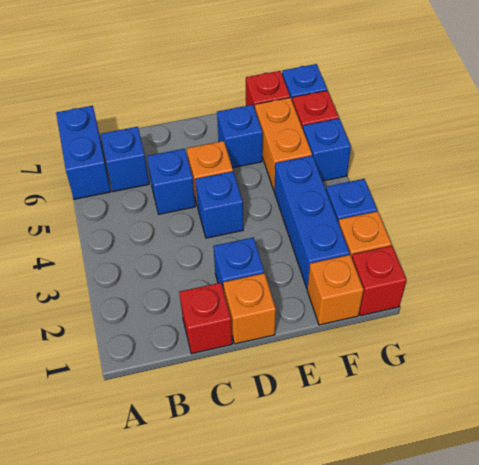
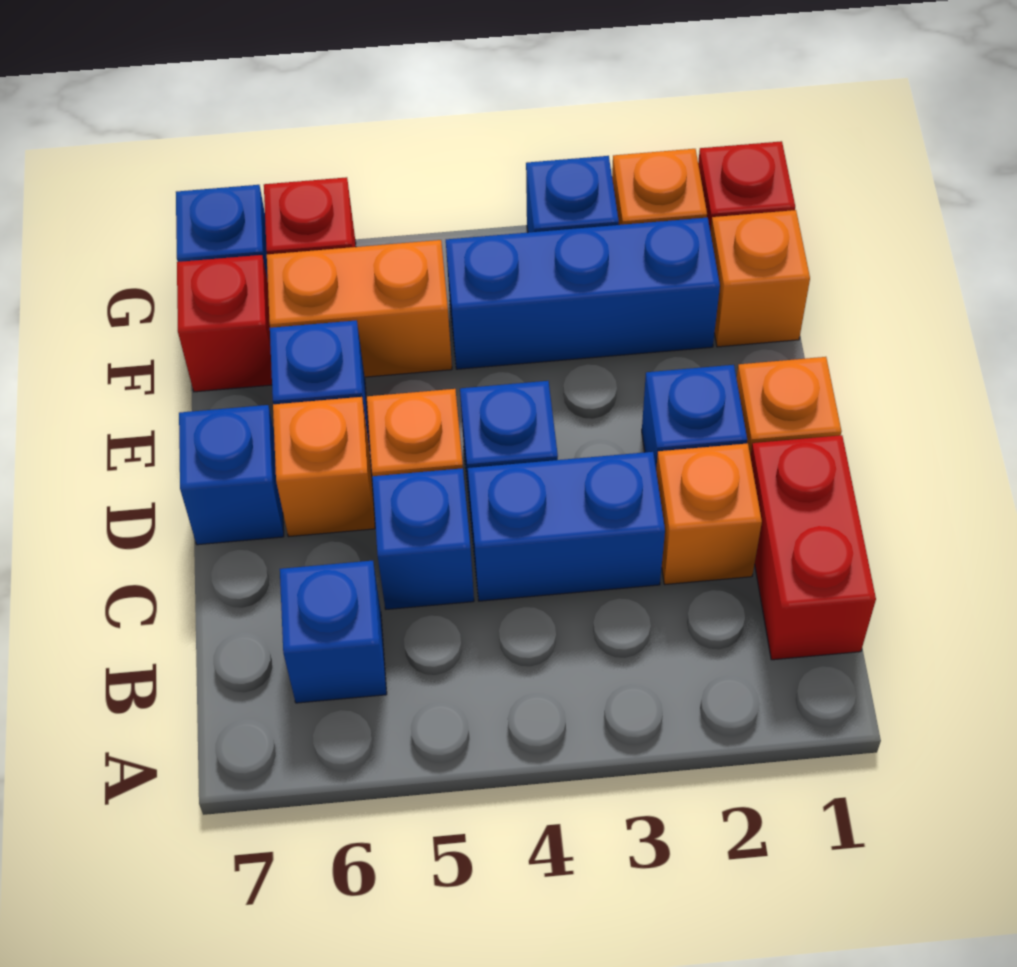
blue brick A6:A7 level 1 -> blue brick C3:C4 level 1
red brick C1 level 1 -> red brick B1:C1 level 1
none -> orange brick C2 level 1
none -> orange brick D6 level 1
blue brick G5 level 1 -> blue brick D7 level 1

